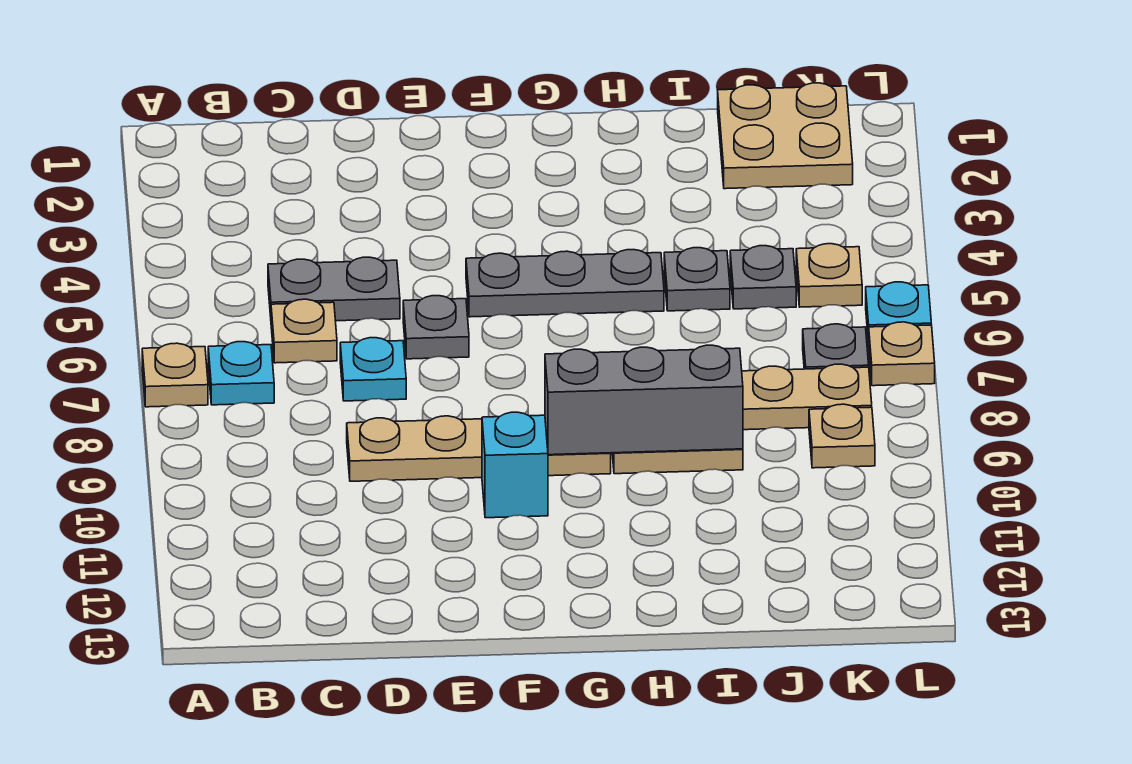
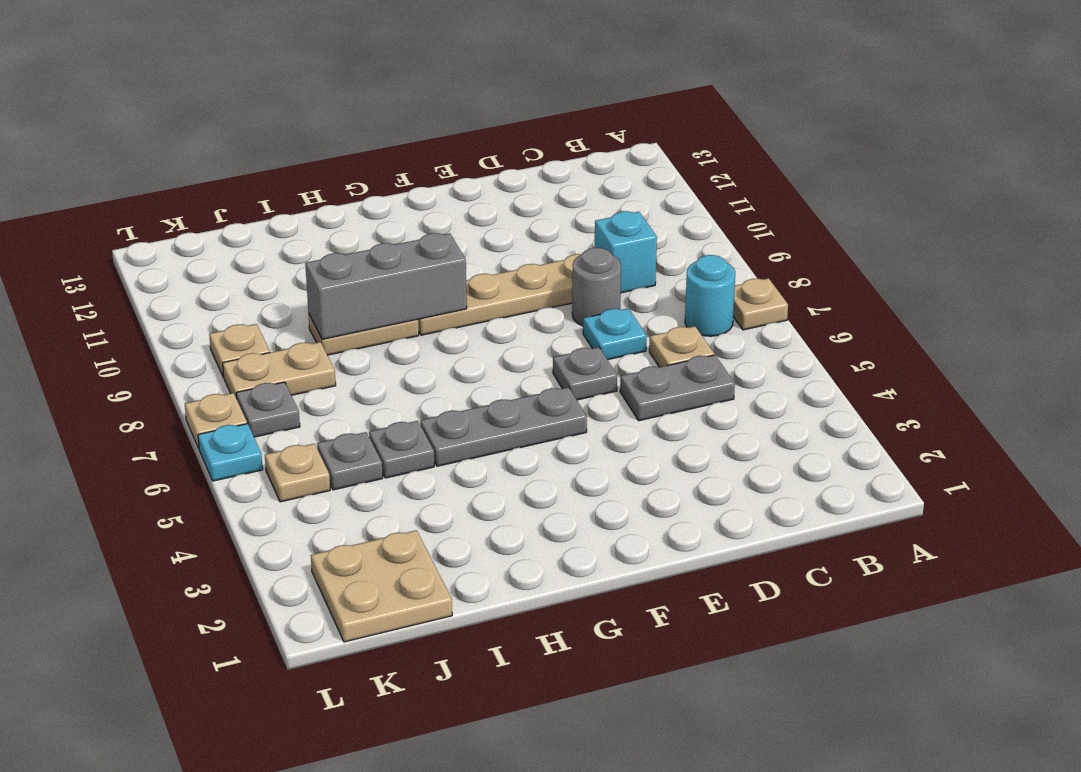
cyan plate B7 level 1 -> cyan round brick B7 level 1
none -> grey round brick D8 level 1
cyan brick F10 level 1 -> cyan brick C9 level 1

